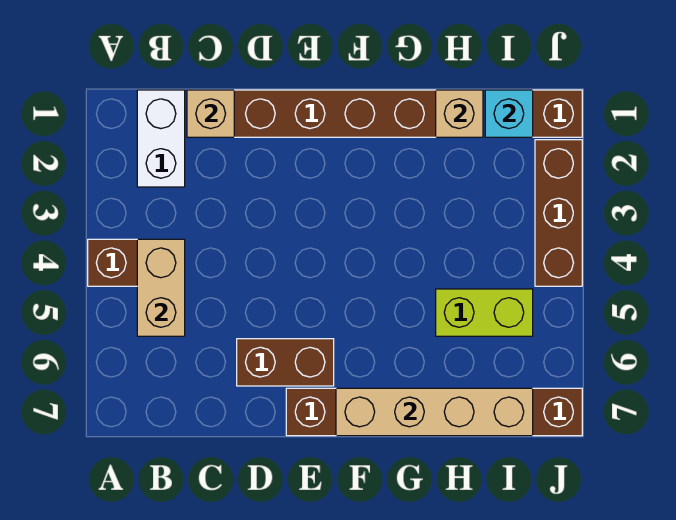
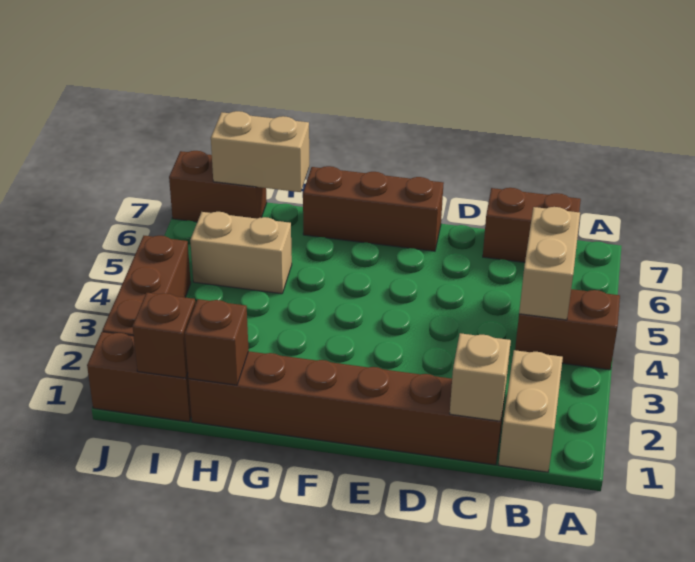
white brick B1:B2 level 1 -> tan brick B1:B2 level 1
brown brick D6:E6 level 1 -> brown brick B7:C7 level 1
tan brick F7:I7 level 2 -> tan brick H7:I7 level 2
tan brick H1 level 2 -> brown brick H1 level 2
lime brick H5:I5 level 1 -> tan brick H5:I5 level 1
cyan brick I1 level 2 -> brown brick I1 level 2

